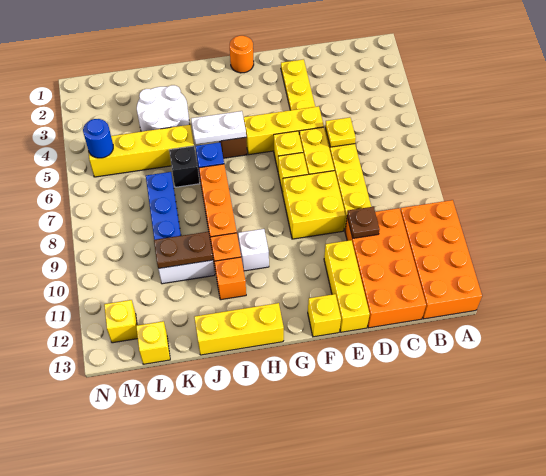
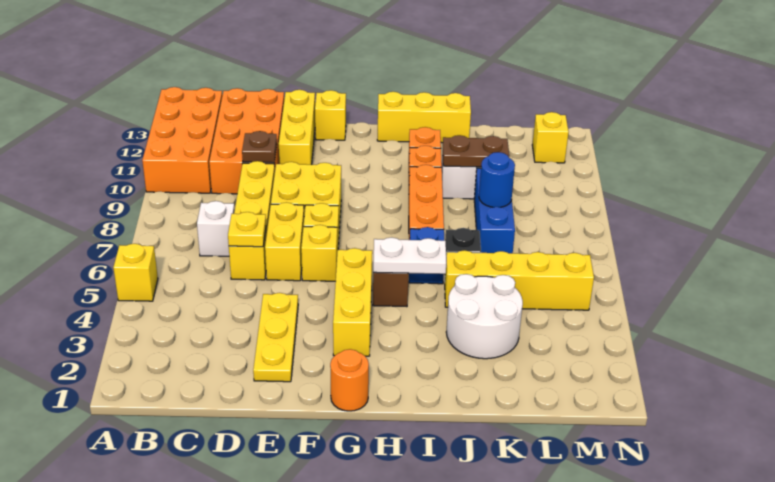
yellow brick E5:G5 level 1 -> yellow brick G3:G5 level 1
white brick H10 level 1 -> white brick C7 level 1
yellow brick L13 level 1 -> yellow brick A5 level 1
blue round brick M5 level 2 -> blue round brick K8 level 2

